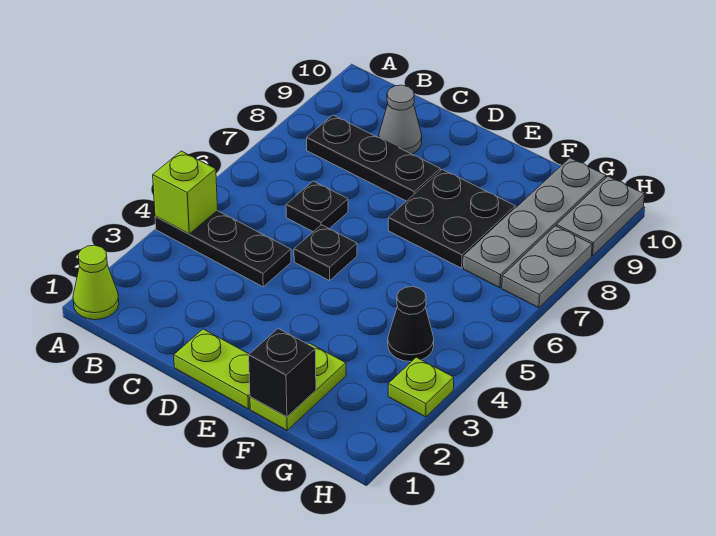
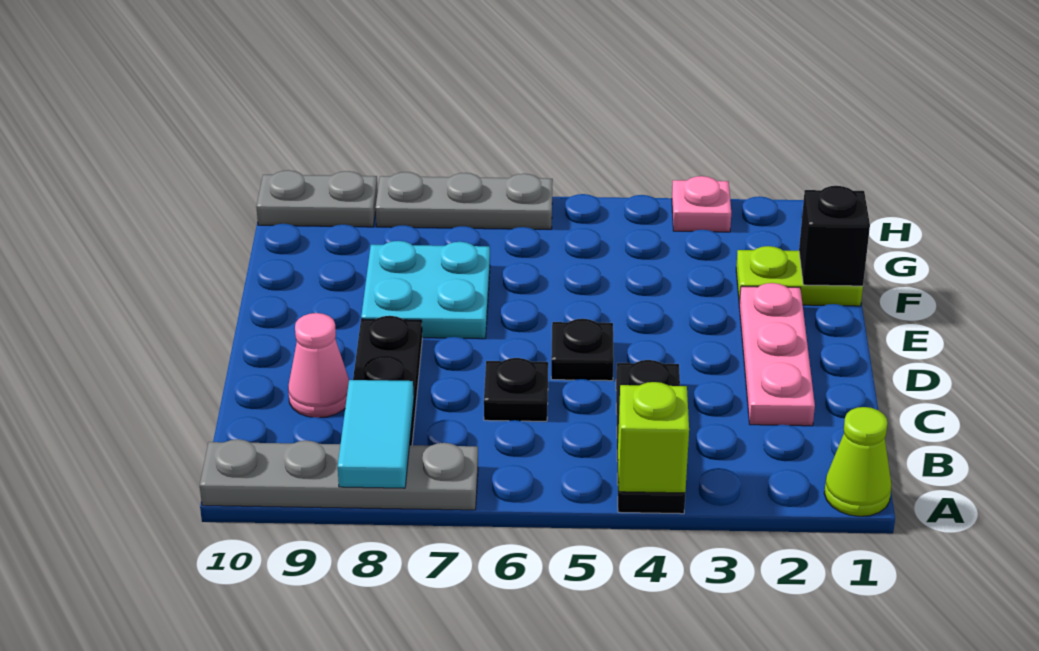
none -> cyan tile A8:B8 level 2
none -> pink plate C2:E2 level 1
grey cone C9 level 1 -> pink cone C9 level 1
lime plate D1:E1 level 1 -> none
black plate E7:F8 level 1 -> cyan plate E7:F8 level 1
black cone G4 level 1 -> none
grey plate G7:G10 level 1 -> grey plate A7:A10 level 1
lime plate H3 level 1 -> pink plate H3 level 1
grey plate H7:H8 level 1 -> grey plate H6:H8 level 1

